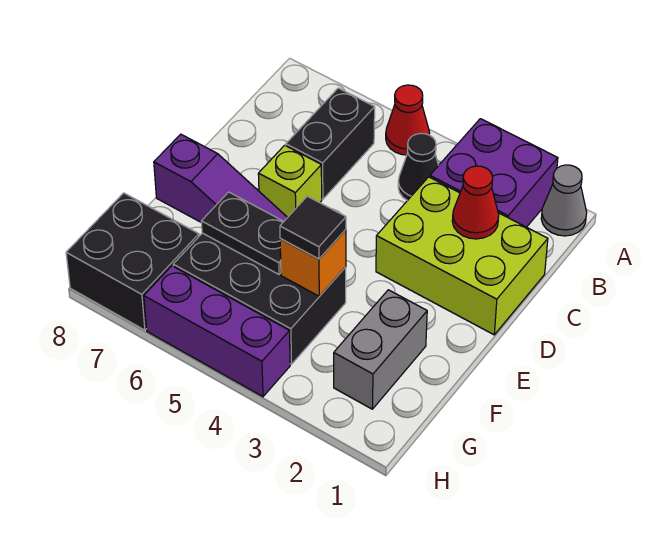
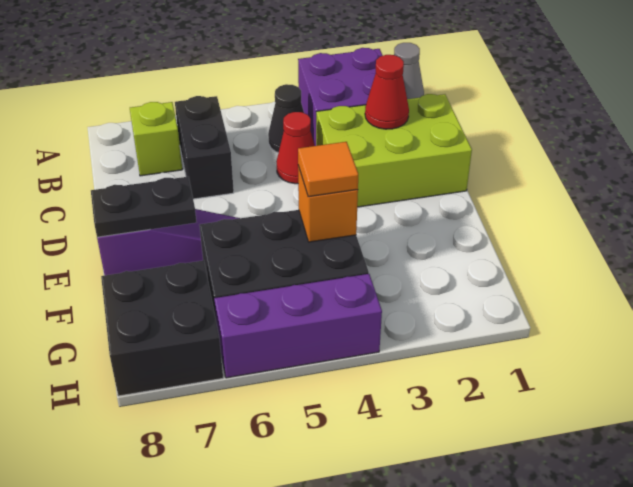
red cone A5 level 1 -> red cone C4 level 1
lime brick D6 level 1 -> lime brick B7 level 1
grey brick F2:G2 level 1 -> none
black tile F4 level 3 -> orange tile F4 level 3
black plate F5:F6 level 2 -> black plate E7:E8 level 2

